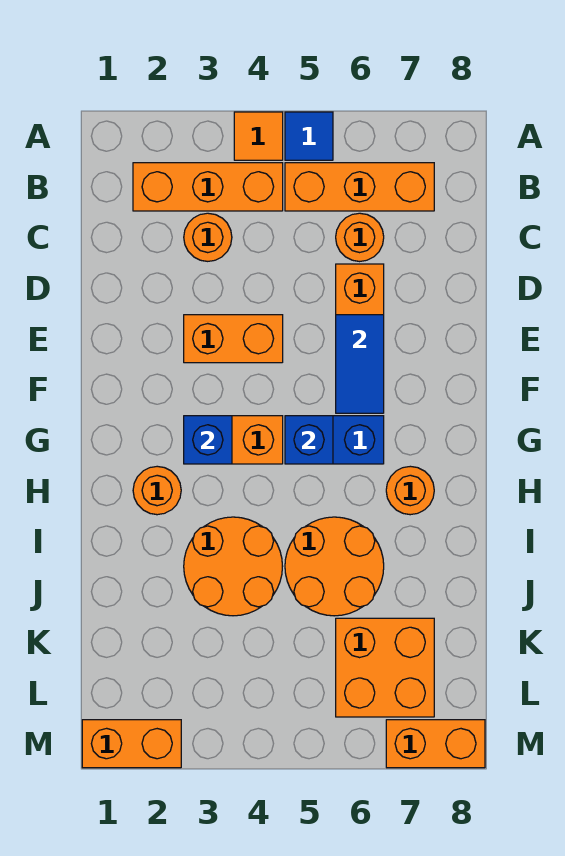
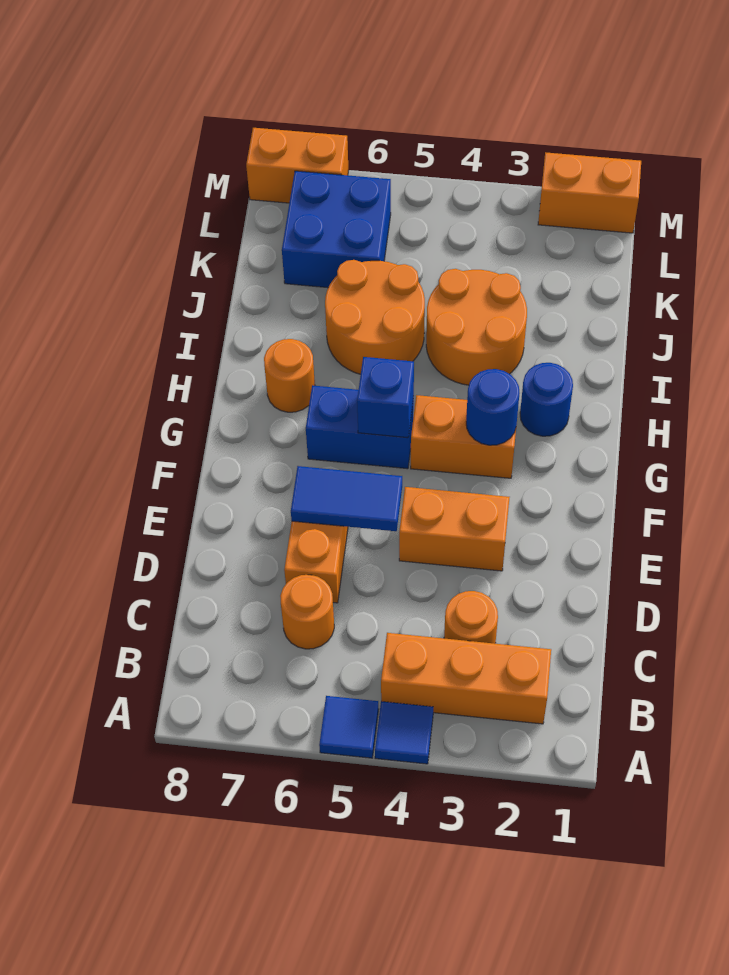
orange tile A4 level 1 -> blue tile A4 level 1
orange brick B5:B7 level 1 -> none
blue tile E6:F6 level 2 -> blue tile E5:E6 level 2
blue brick G3 level 2 -> blue round brick G3 level 2
orange round brick H2 level 1 -> blue round brick H2 level 1
orange brick K6:L7 level 1 -> blue brick K6:L7 level 1

